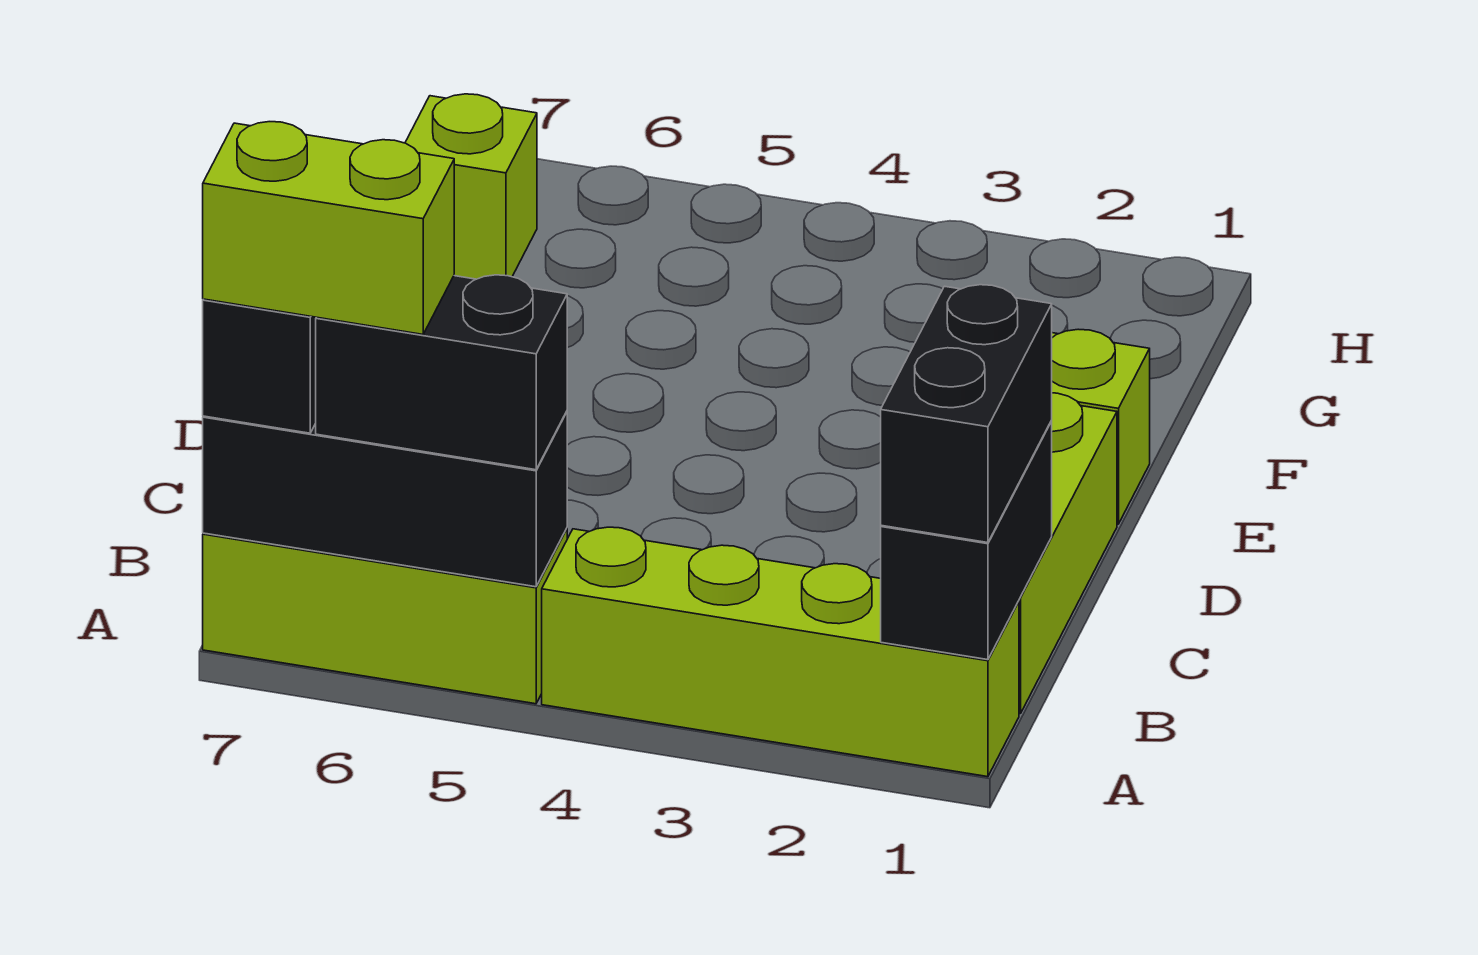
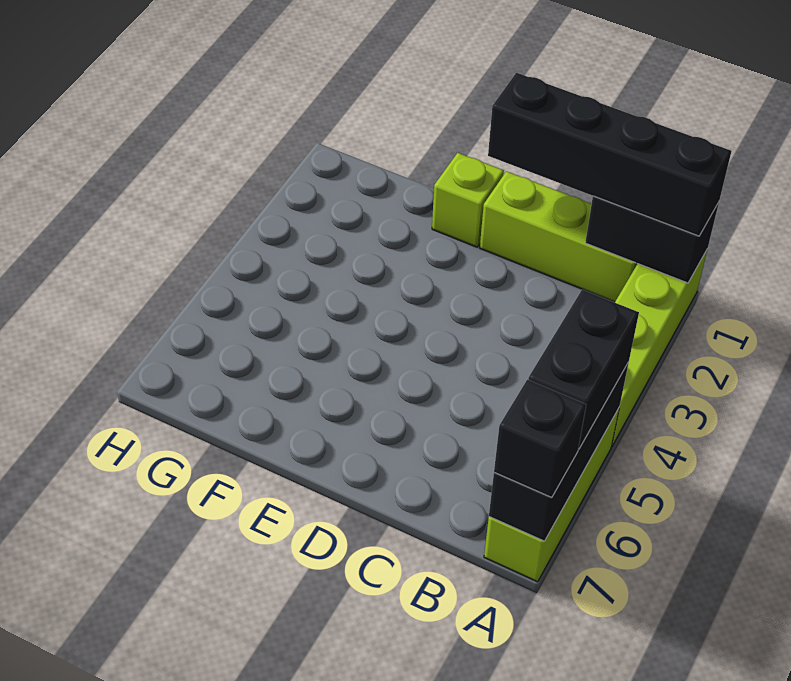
black brick A1:B1 level 3 -> black brick A1:D1 level 3
lime brick A6:A7 level 4 -> none
lime brick G7 level 1 -> none

